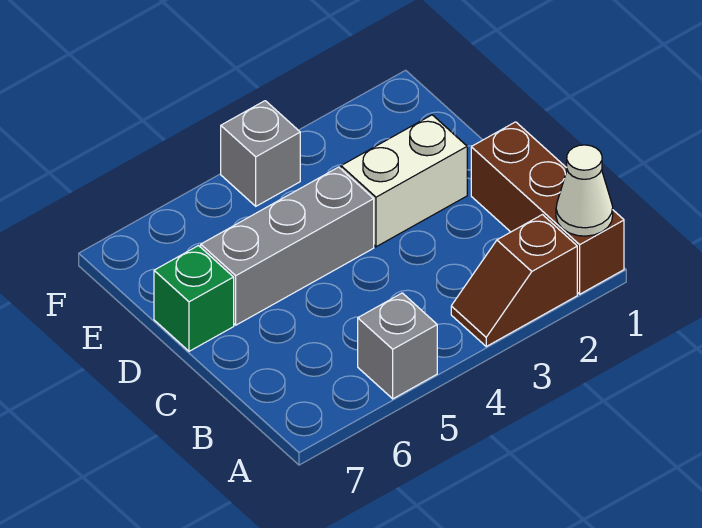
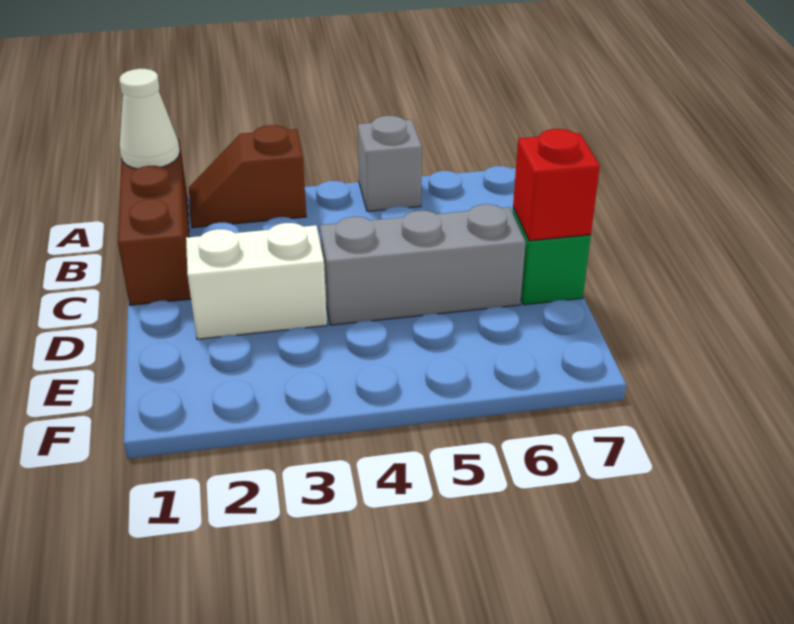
brown slope A2:A3 level 1 top 2 -> brown slope A2:A3 level 1 top 3
none -> red brick D7 level 2
grey brick F4 level 1 -> none

